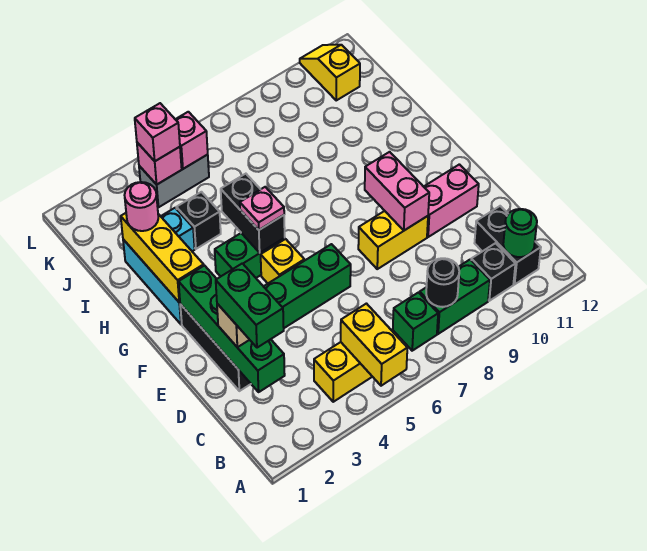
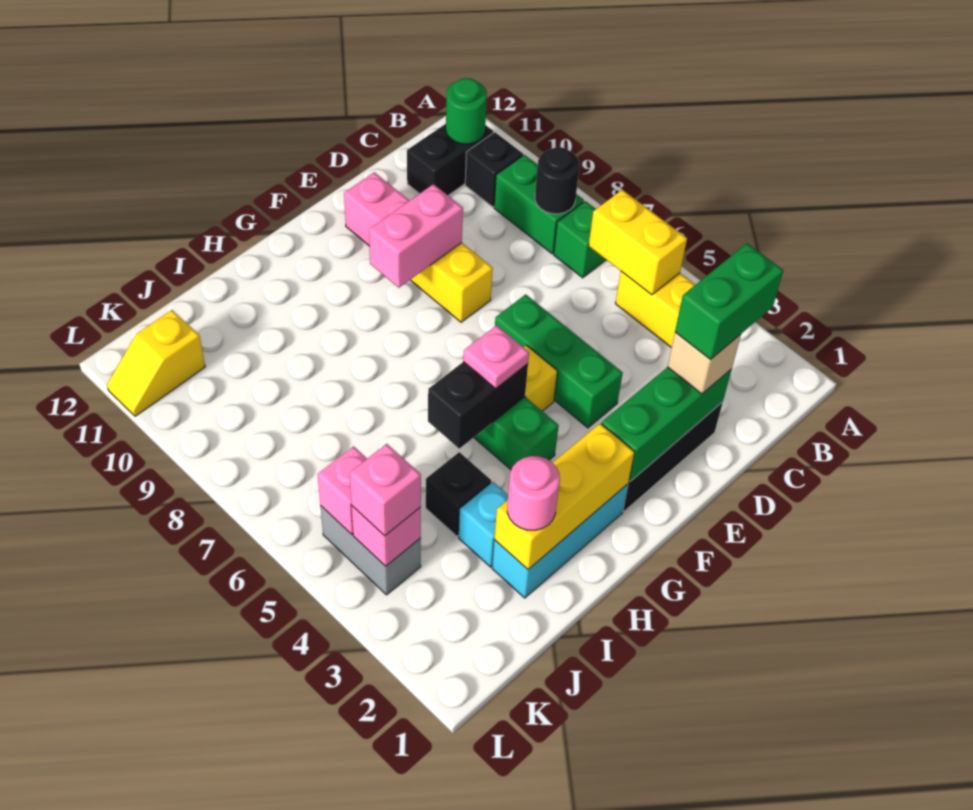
yellow brick A5:B5 level 2 -> yellow brick B5:B6 level 2
green brick C2:F2 level 2 -> green brick D2:F2 level 2

